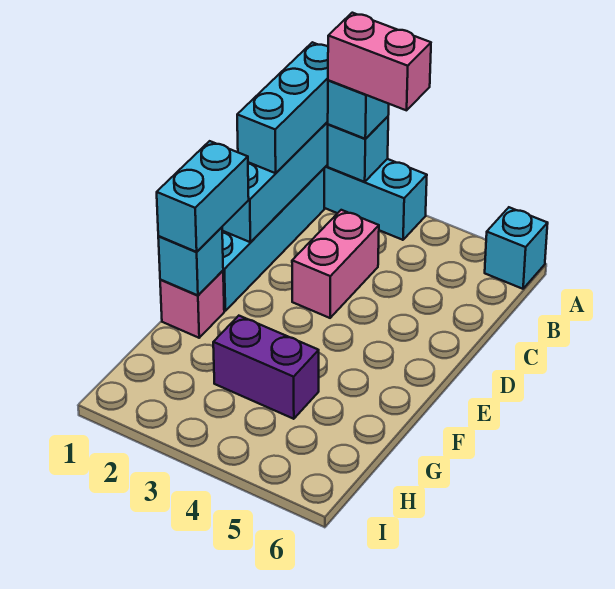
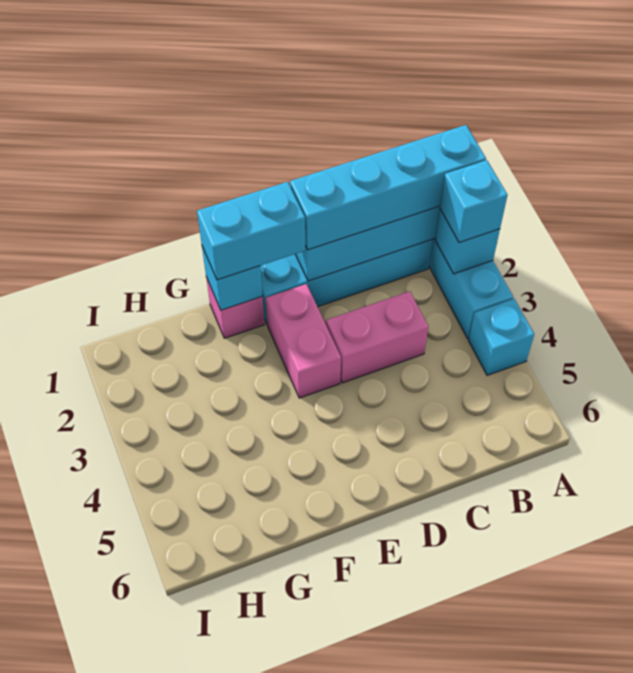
cyan brick A1:C1 level 3 -> cyan brick A1:D1 level 3
pink brick A2:A3 level 4 -> pink brick E2:E3 level 1
cyan brick A6 level 1 -> cyan brick A4 level 1
purple brick G3:G4 level 1 -> none

